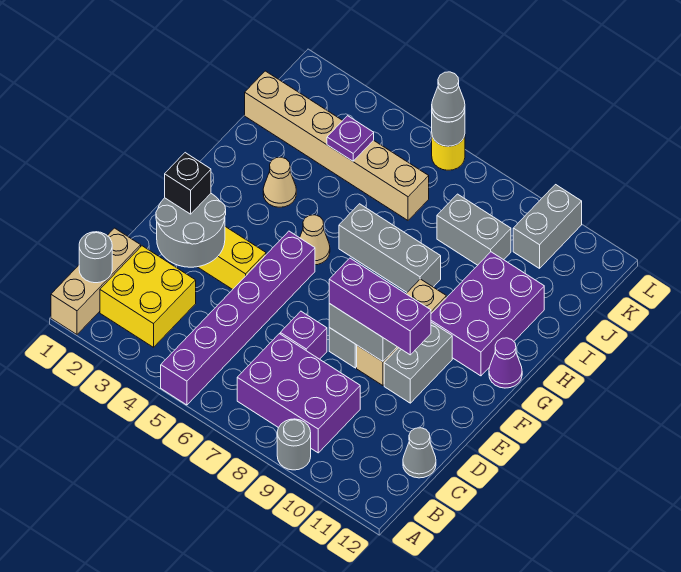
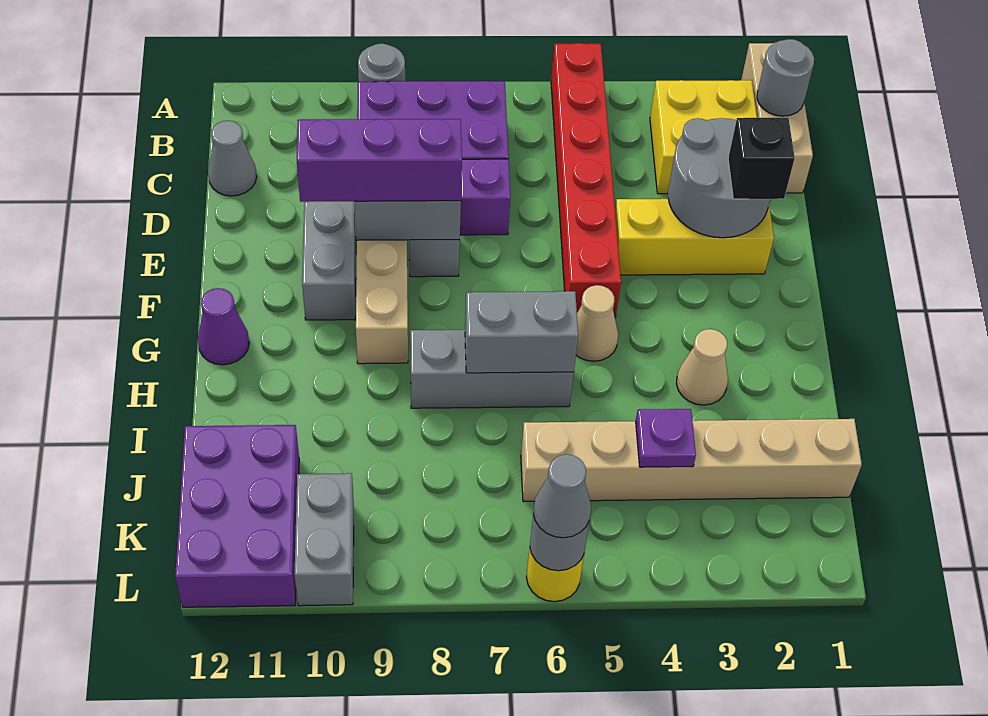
purple brick A5:F5 level 1 -> red brick A5:F5 level 1
purple brick G10:I11 level 1 -> purple brick J11:L12 level 1
grey brick J8:J9 level 1 -> grey brick H6:H7 level 2

